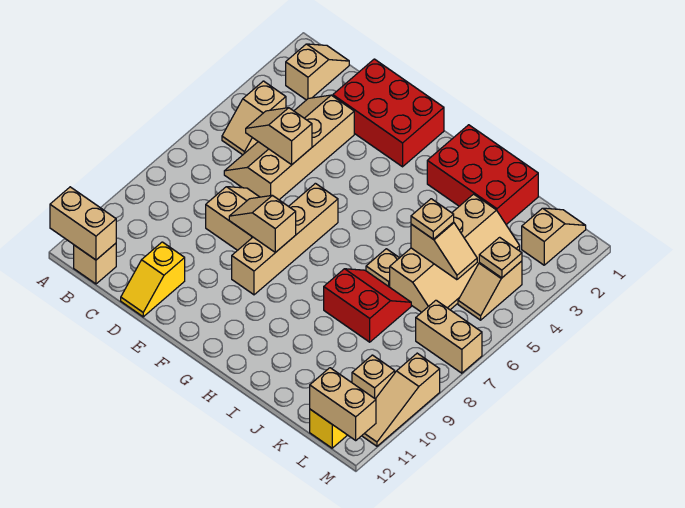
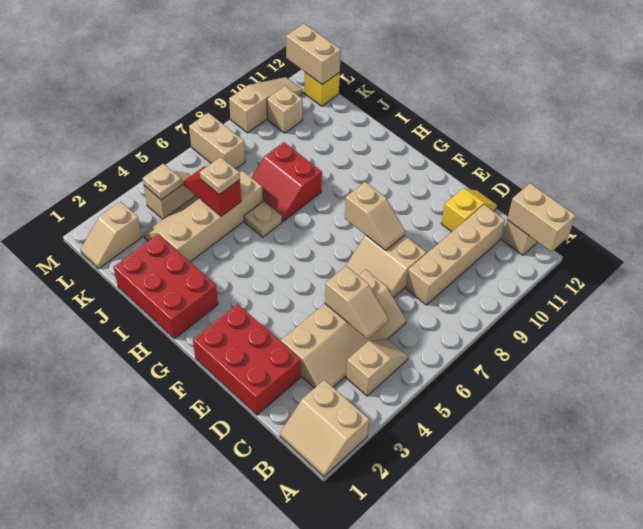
tan slope B1:B2 level 1 top 2 -> tan slope A1:B2 level 1 top 2
tan brick F6:F9 level 1 -> tan brick C8:C11 level 1
tan slope J5:K5 level 2 top J -> red slope J5:K5 level 2 top J

